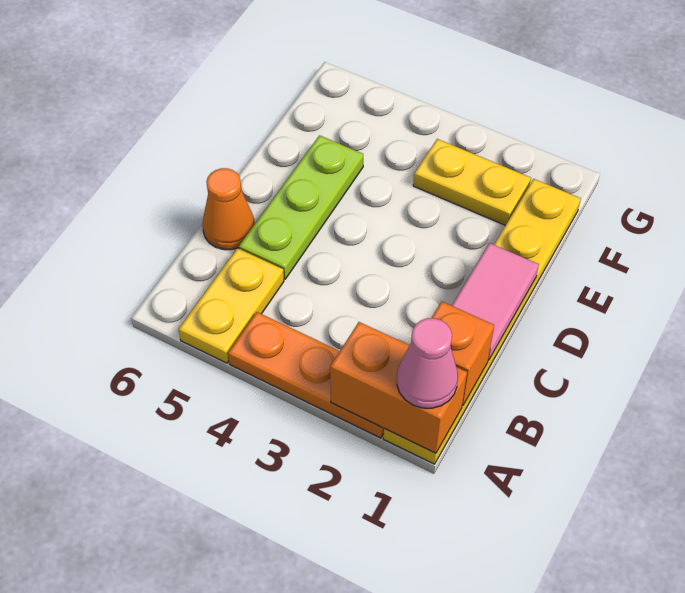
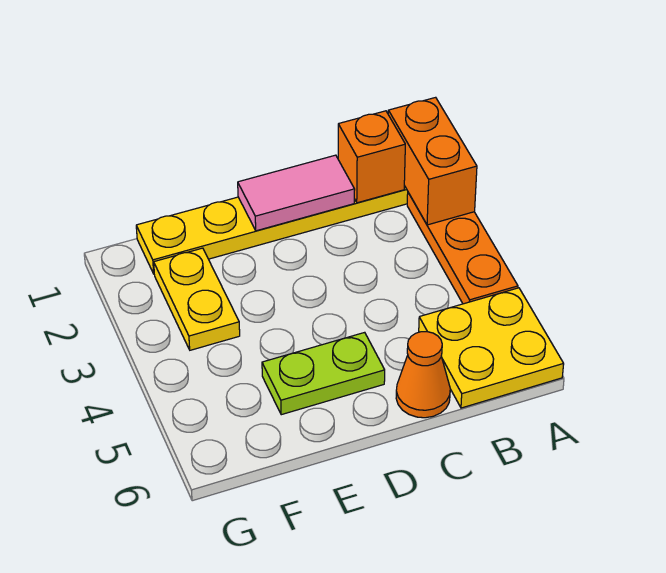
pink cone A1 level 3 -> none
yellow plate A5:B5 level 1 -> yellow plate A5:B6 level 1
lime plate C5:E5 level 1 -> lime plate D5:E5 level 1

